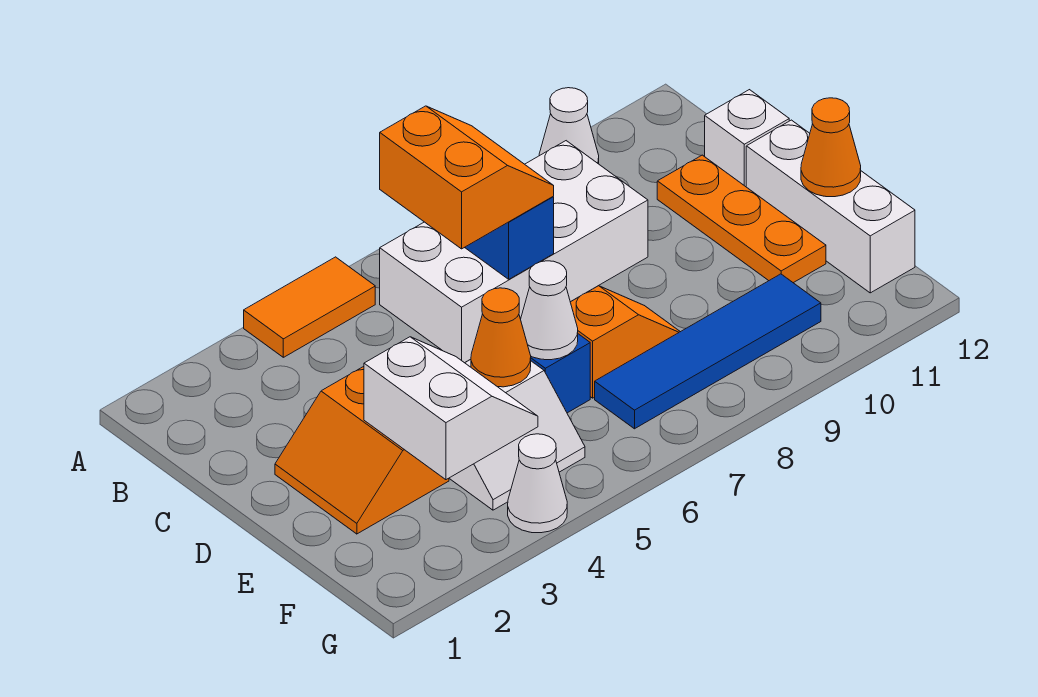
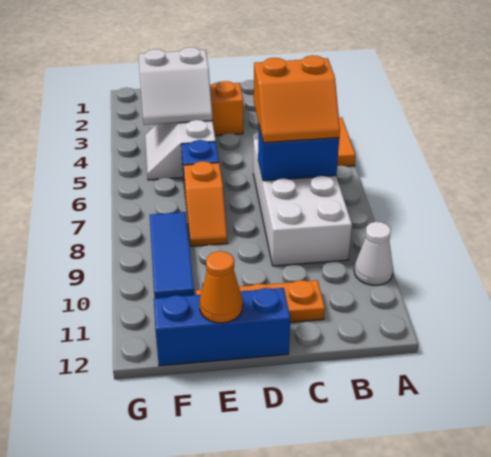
white brick C12 level 1 -> none
white brick D12:F12 level 1 -> blue brick D12:F12 level 1
orange cone E5 level 2 -> none
white cone E6 level 2 -> none
blue tile F7:F10 level 1 -> blue tile F8:F10 level 1
white cone G4 level 1 -> none

